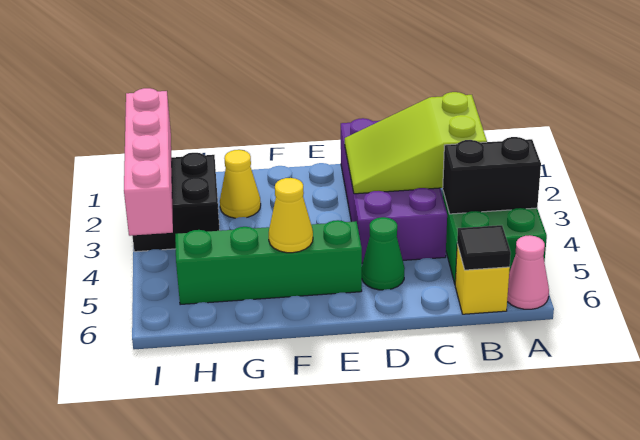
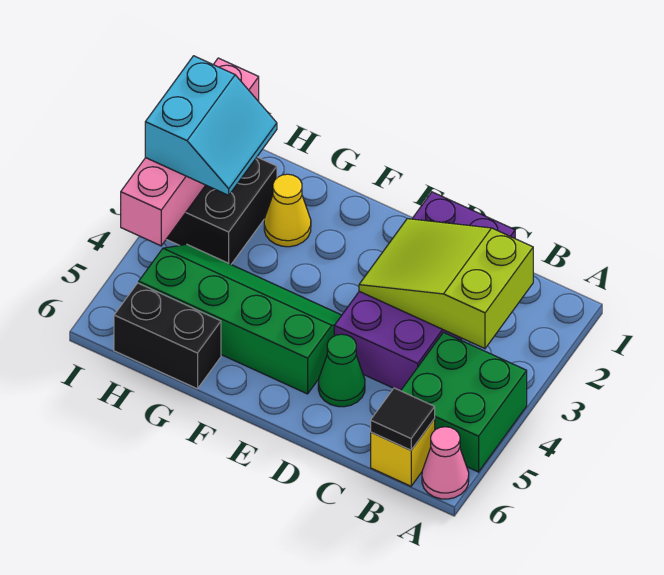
black brick A4:B4 level 2 -> black brick G6:H6 level 1
yellow cone F5 level 2 -> none
none -> cyan slope H2:I3 level 3 top I

